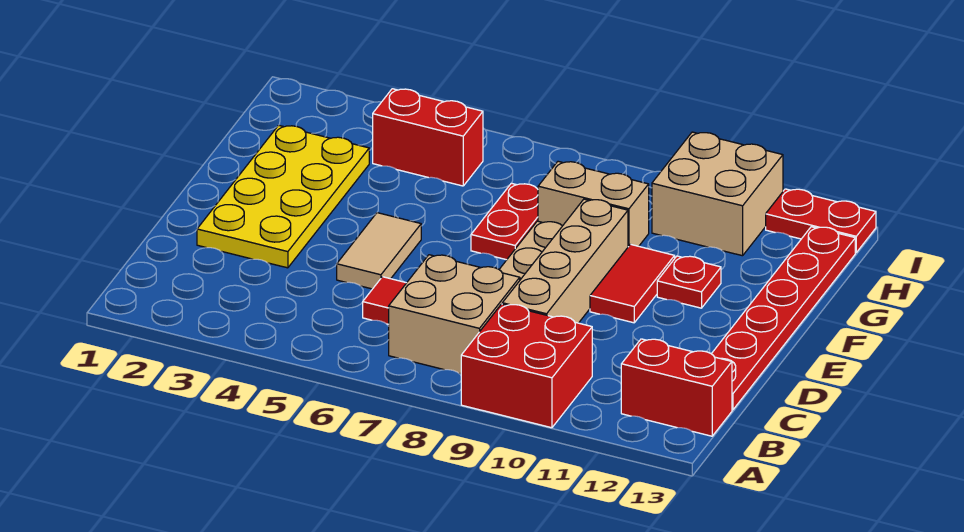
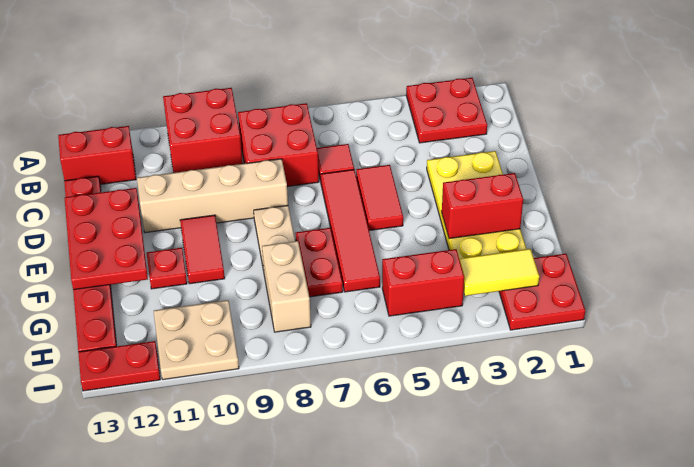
none -> red plate A2:B3 level 1
tan brick B7:C8 level 1 -> red brick B7:C8 level 1
tan brick C9:F9 level 1 -> tan brick D8:D11 level 1
tan tile D5:E5 level 1 -> red tile D5:E5 level 1
none -> red tile D6:G6 level 1
none -> red plate D12:F13 level 2
none -> red brick F2:F3 level 2
tan brick G8:G9 level 1 -> tan brick G8:H8 level 1
none -> red plate H1:I2 level 1
none -> yellow tile H2:H3 level 2
tan brick H10:I11 level 1 -> tan plate H10:I11 level 1

